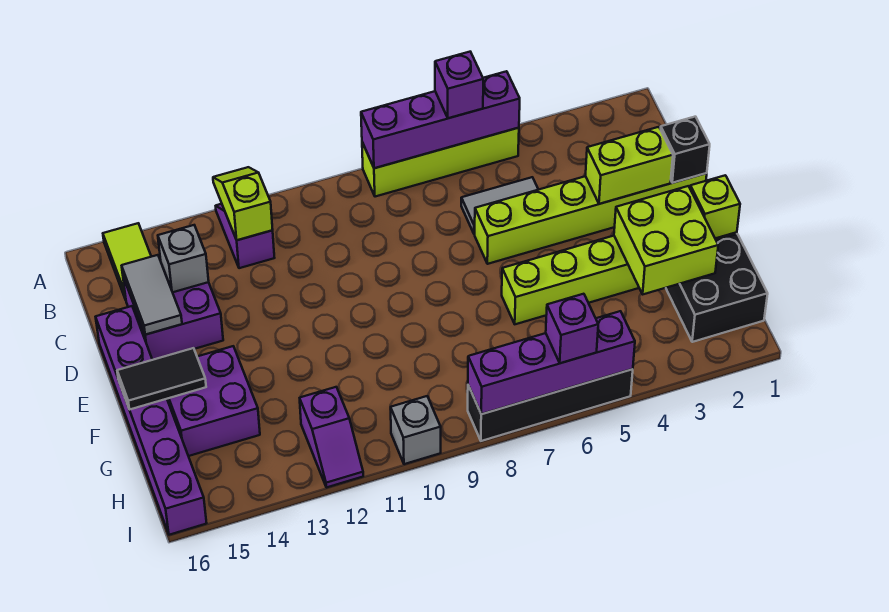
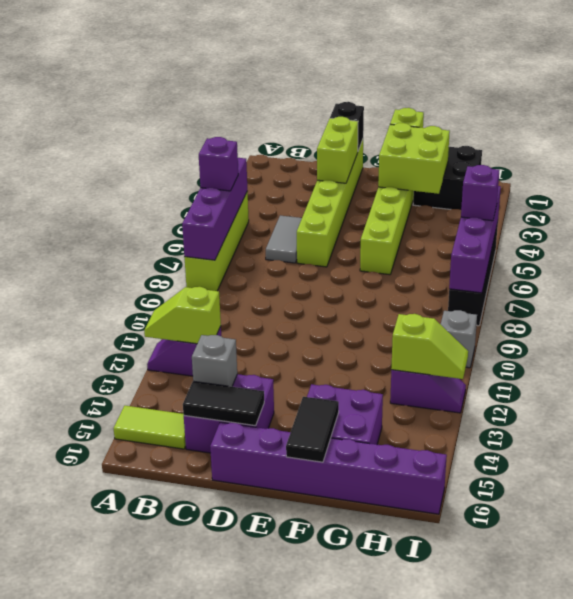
grey tile C15:D15 level 2 -> black tile C15:D15 level 2
none -> lime slope H12:I12 level 2 top H

